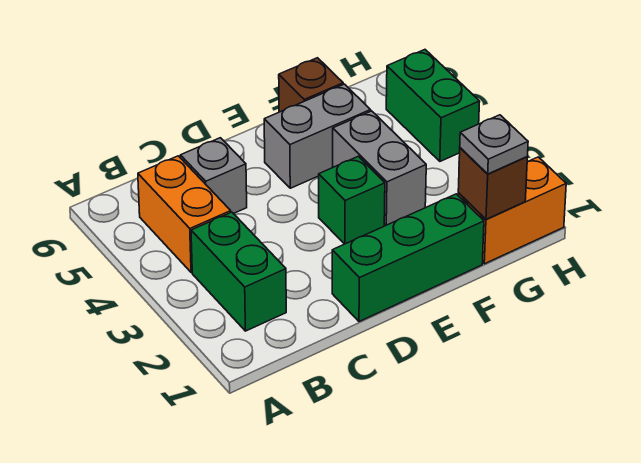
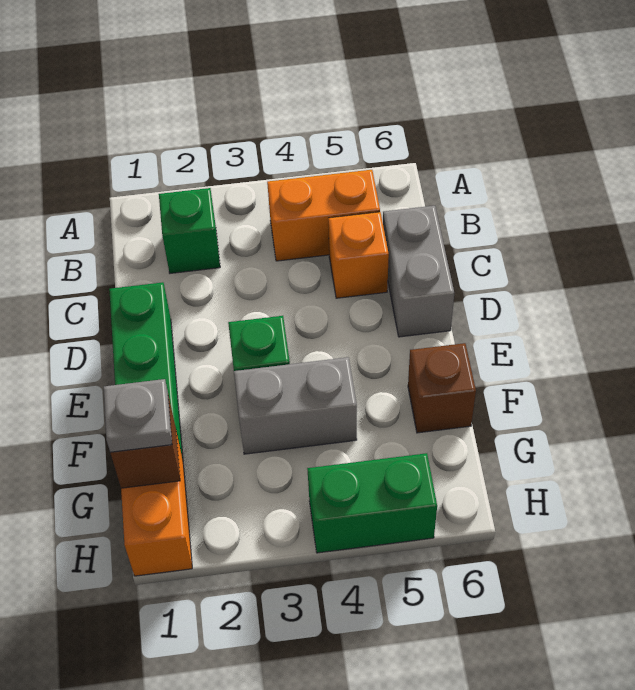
green brick B2:B3 level 1 -> green brick B2 level 1
grey brick C5 level 1 -> orange brick C5 level 1
grey brick E5:F5 level 1 -> grey brick C6:D6 level 1

